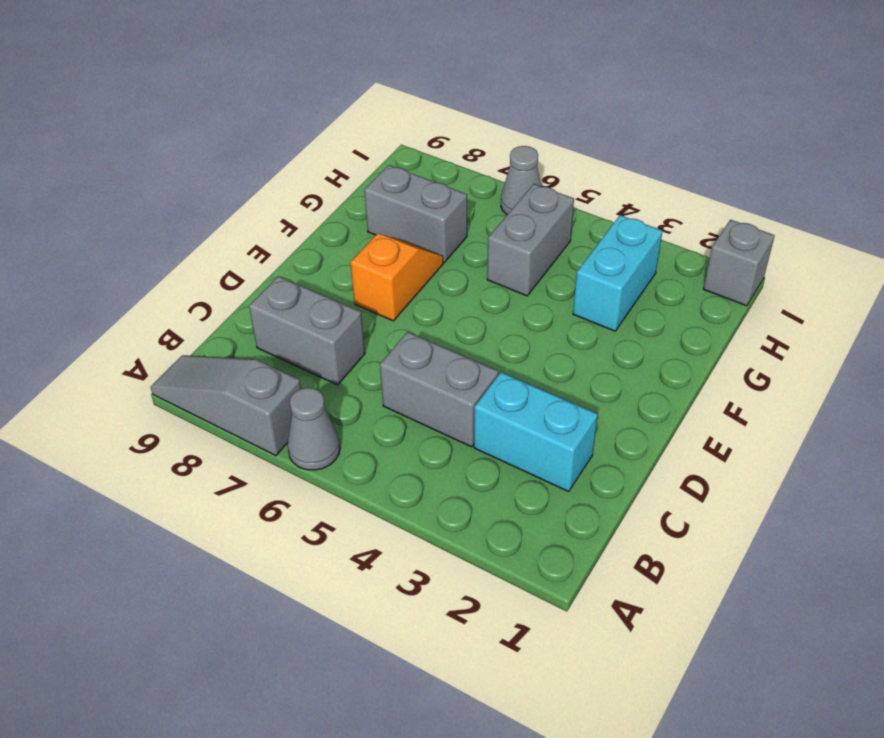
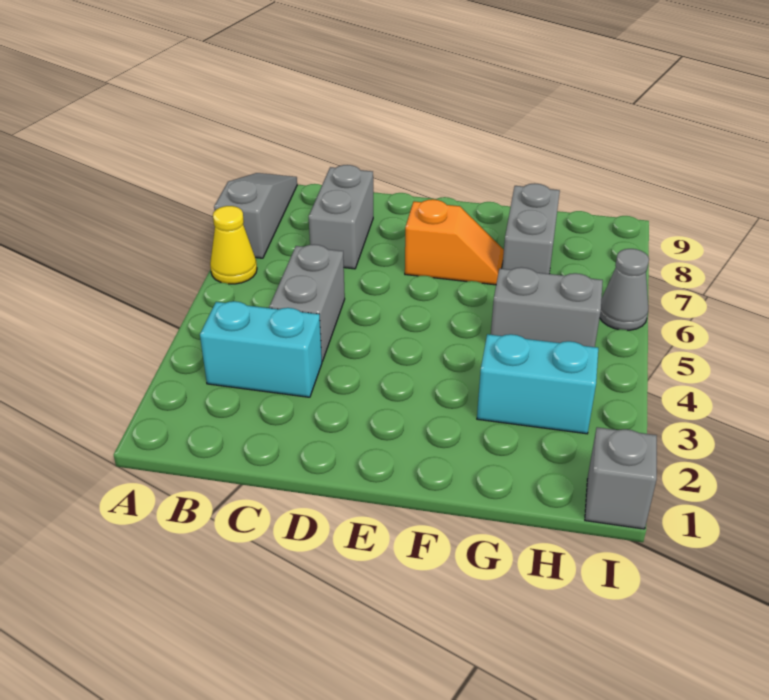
grey cone A6 level 1 -> yellow cone A6 level 1
cyan brick C2:C3 level 1 -> cyan brick B3:C3 level 1

